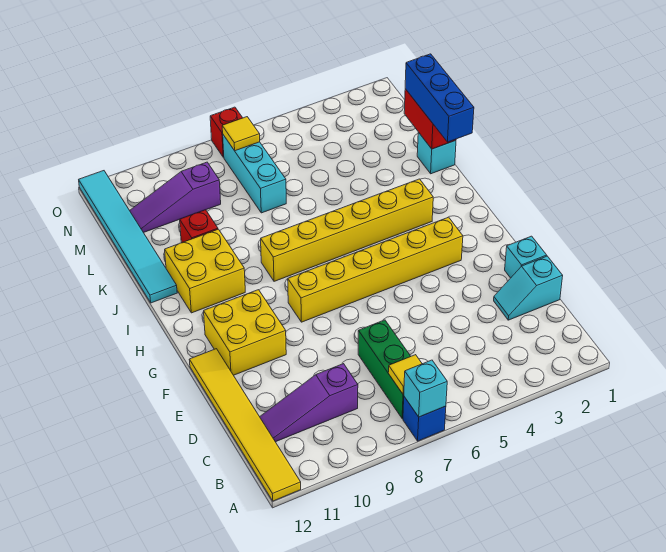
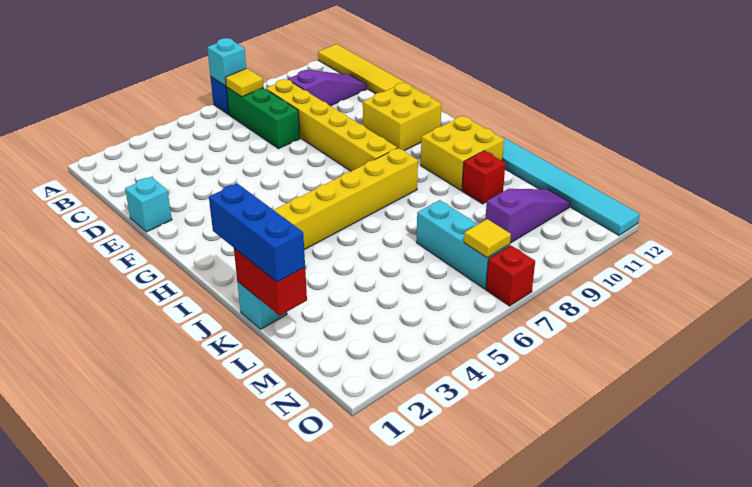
cyan slope D1:D2 level 1 top 1 -> none
yellow brick G3:G8 level 1 -> yellow brick C8:H8 level 1

